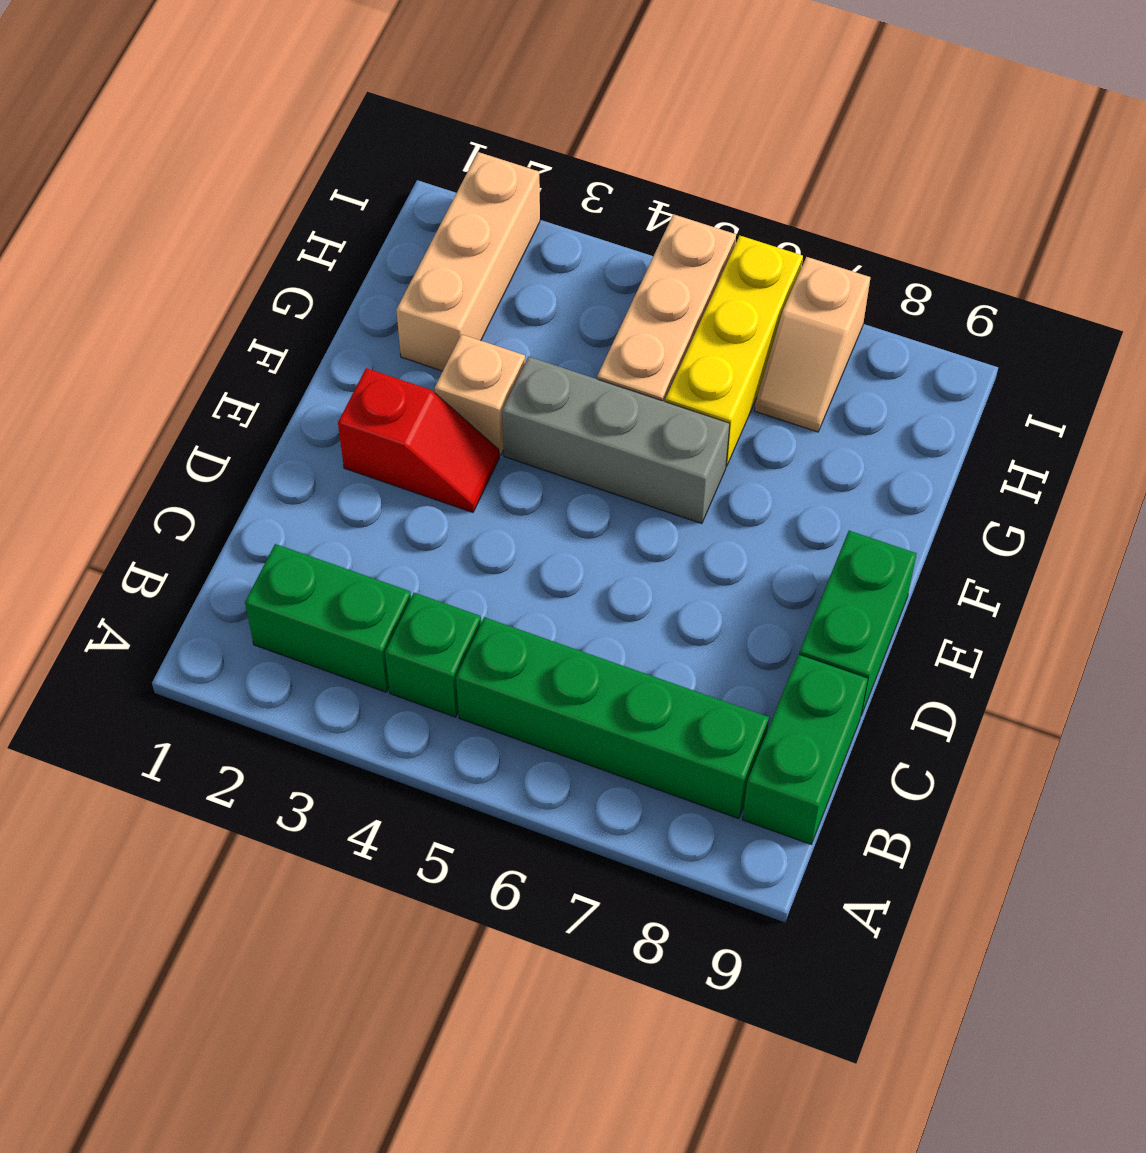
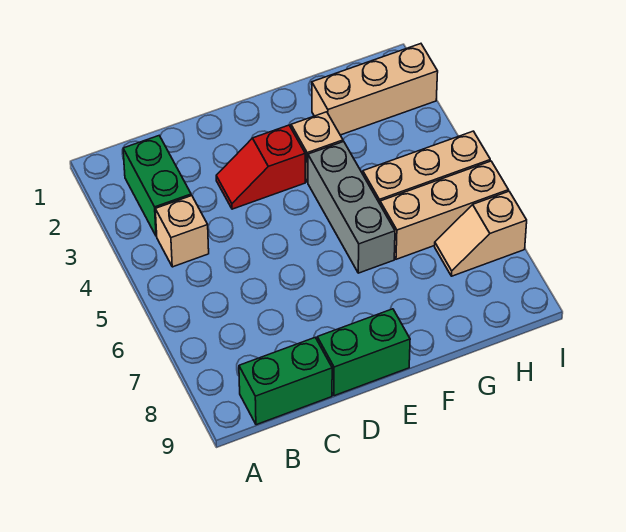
green brick B4 level 1 -> tan brick B4 level 1
green brick B5:B8 level 1 -> none
red slope E2:E3 level 1 top 2 -> red slope D3:E3 level 1 top E
yellow brick G6:I6 level 1 -> tan brick G6:I6 level 1

